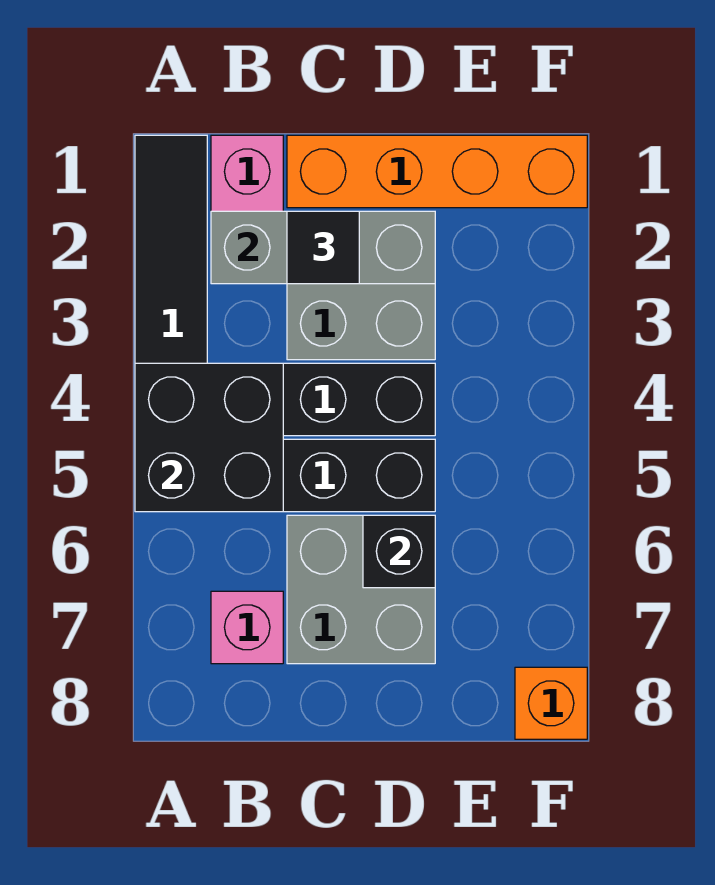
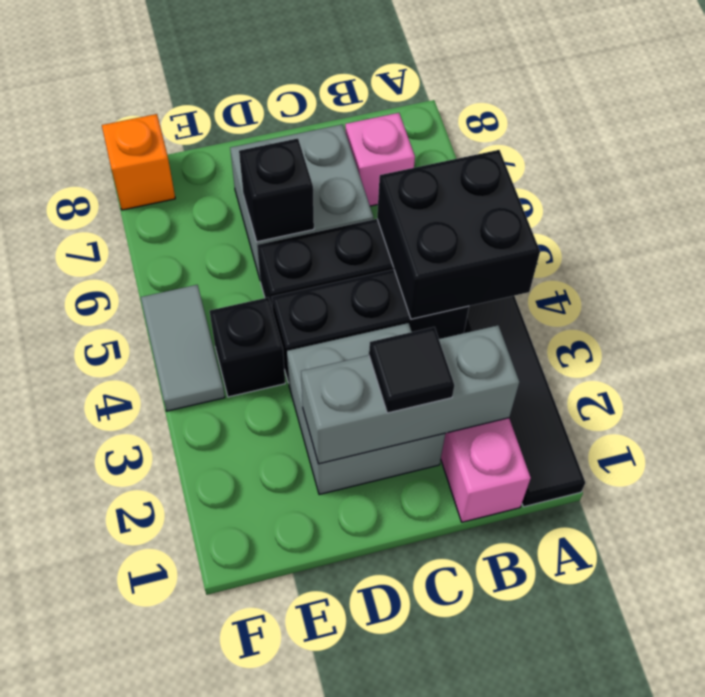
orange brick C1:F1 level 1 -> none
none -> black brick E4 level 1
none -> grey tile F4:F5 level 1

